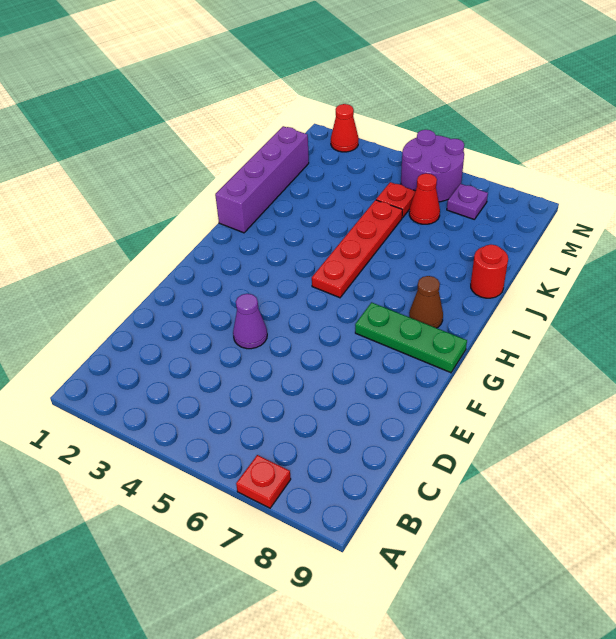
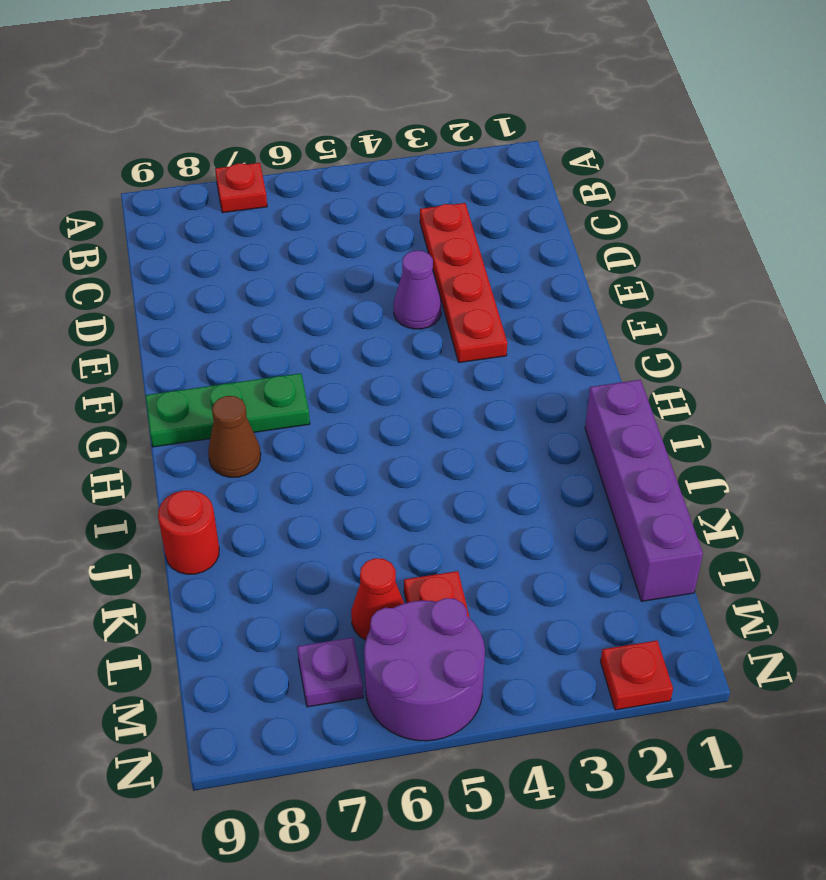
red plate H5:K5 level 1 -> red plate C3:F3 level 1
red cone N2 level 1 -> red plate N2 level 1

